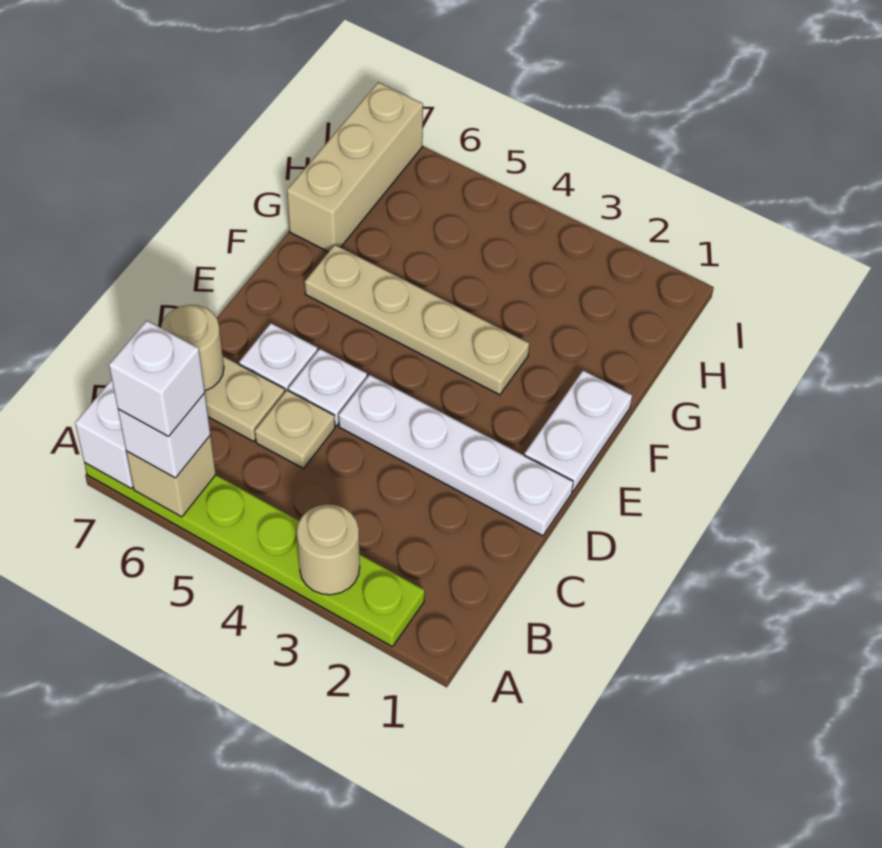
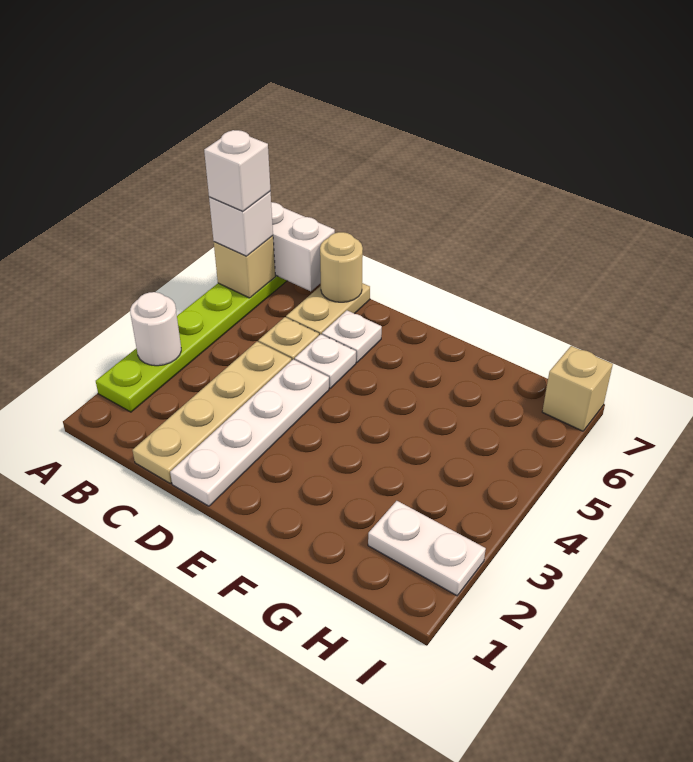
tan round brick A3 level 2 -> white round brick A3 level 2
white plate E1:F1 level 1 -> white plate H2:I2 level 1
tan plate F3:F6 level 1 -> tan plate C1:C4 level 1
tan brick G7:I7 level 1 -> tan brick I7 level 1

